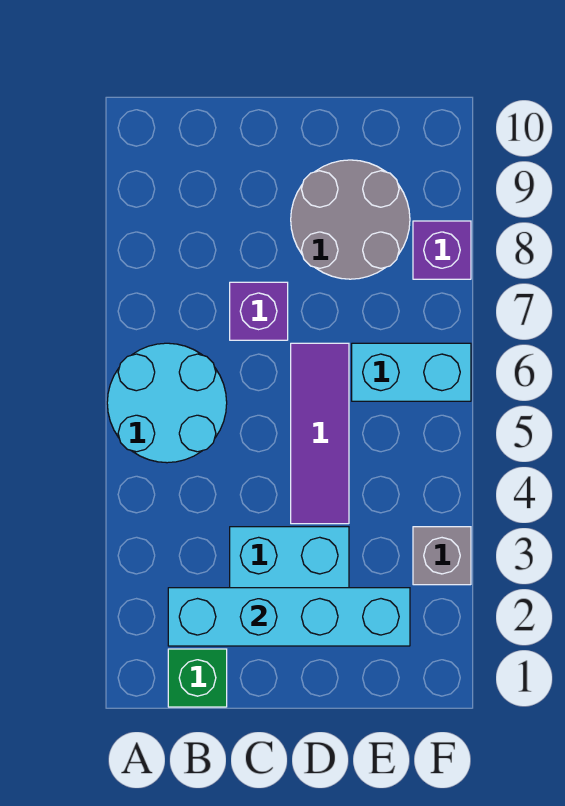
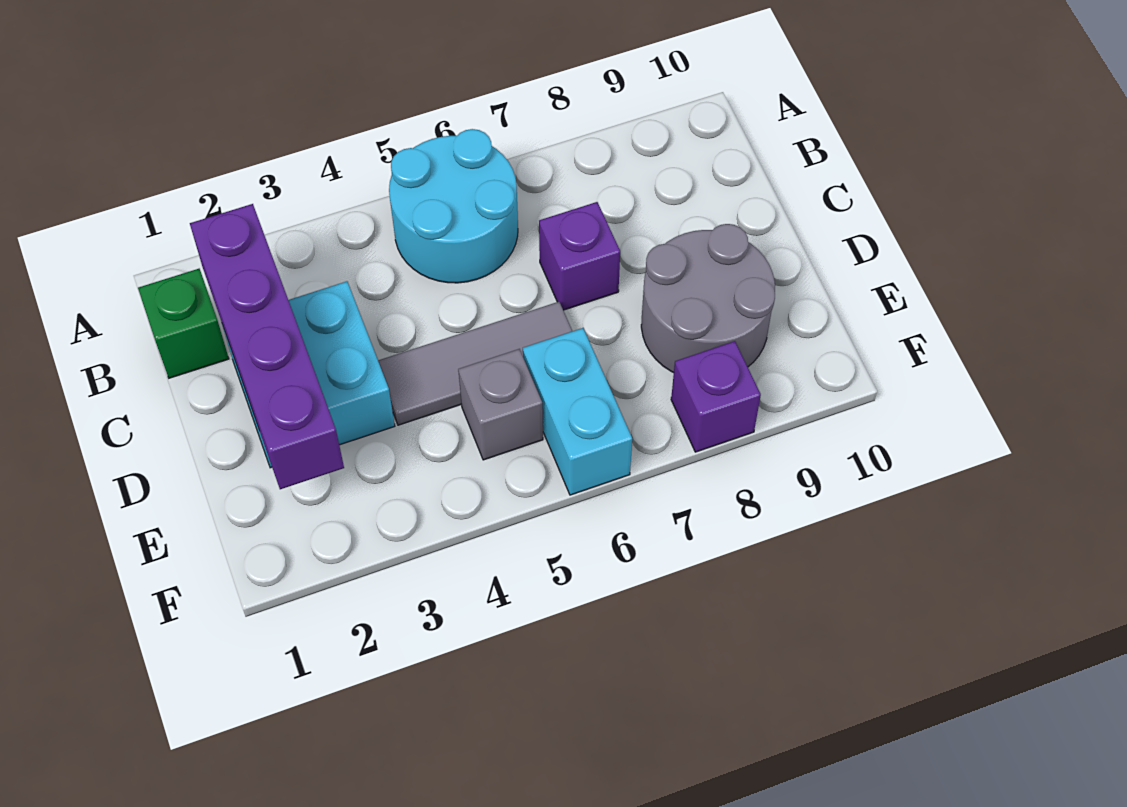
cyan brick B2:E2 level 2 -> purple brick B2:E2 level 2
purple tile D4:D6 level 1 -> grey tile D4:D6 level 1
grey brick F3 level 1 -> grey brick E5 level 1

